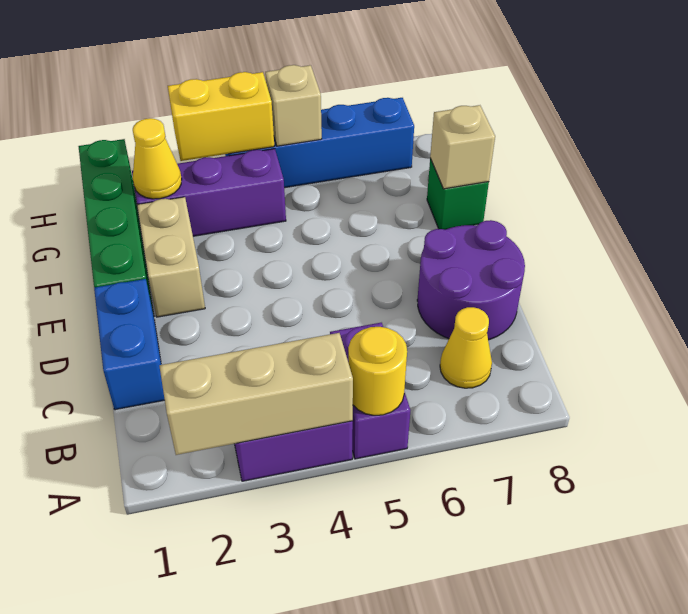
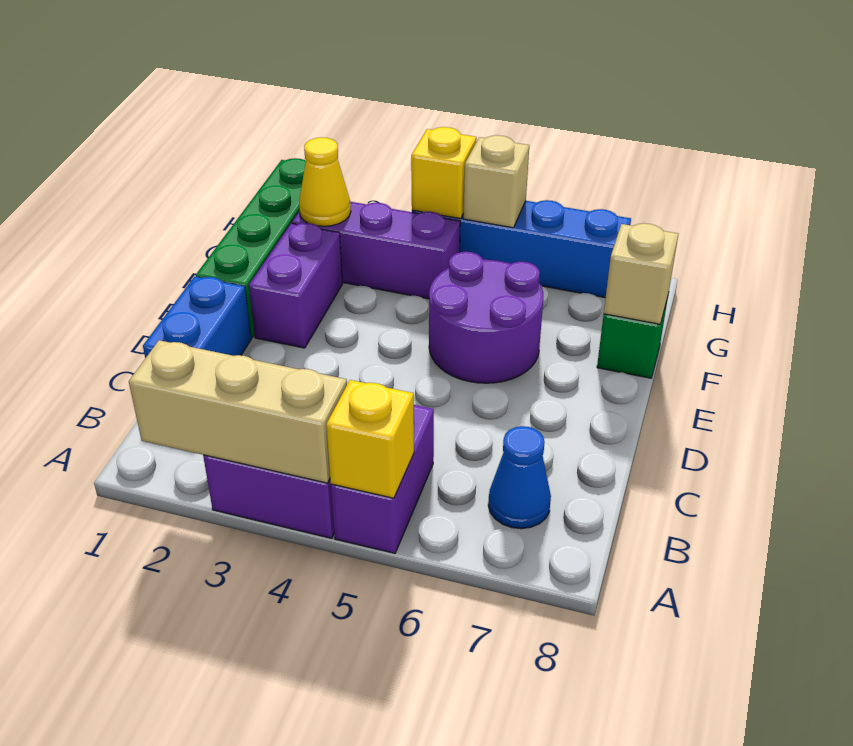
yellow round brick A5 level 2 -> yellow brick A5 level 2
yellow cone B7 level 1 -> blue cone B7 level 1
purple round brick C7:D8 level 1 -> purple round brick E5:F6 level 1
tan brick E2:F2 level 1 -> purple brick E2:F2 level 1
yellow brick H3:H4 level 2 -> yellow brick H4 level 2

